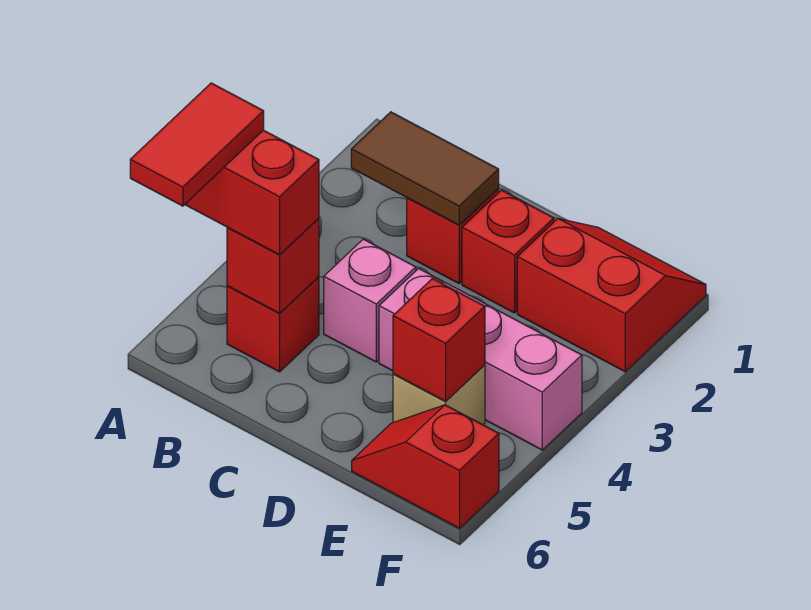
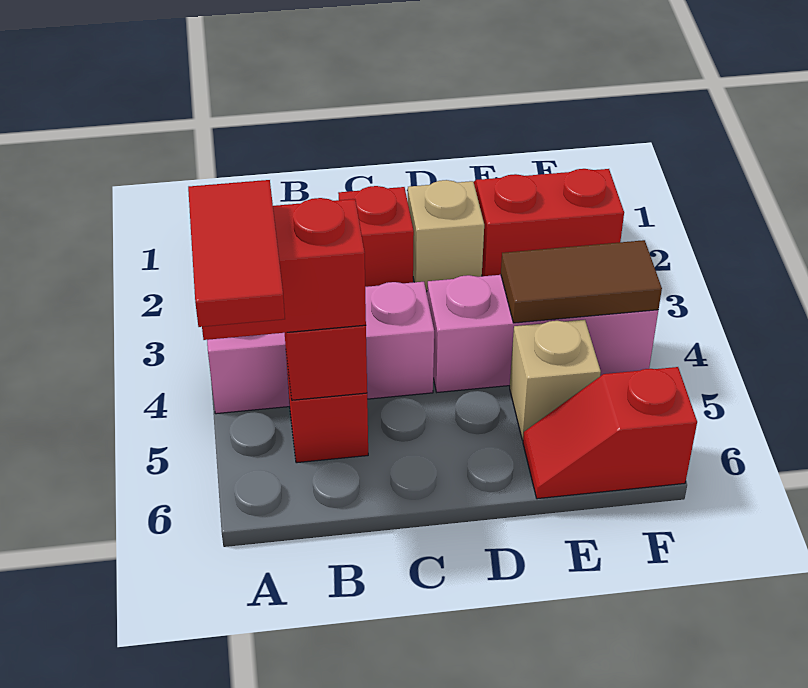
brown tile B2:C2 level 2 -> brown tile E4:F4 level 2
pink brick C4 level 1 -> pink brick A4:C4 level 1
red brick D2 level 1 -> tan brick D2 level 1
red brick E5 level 2 -> none

